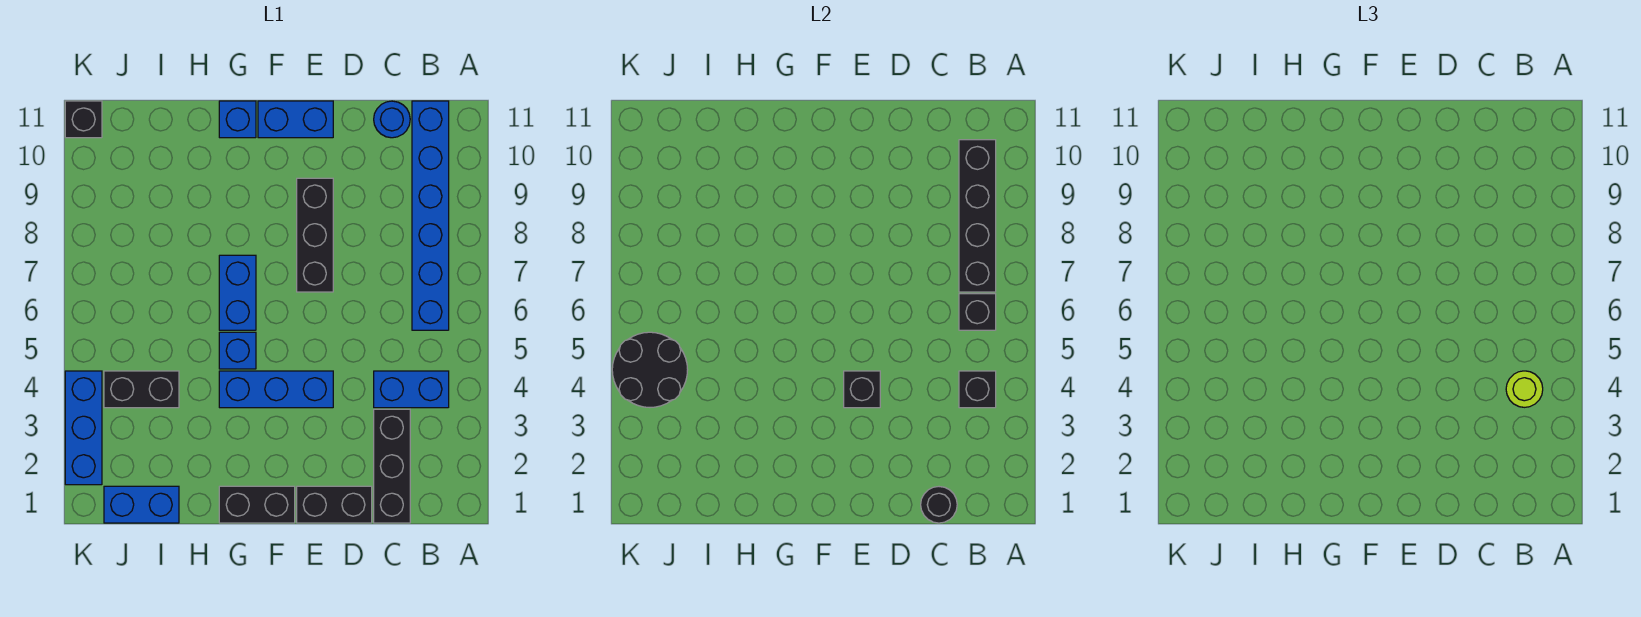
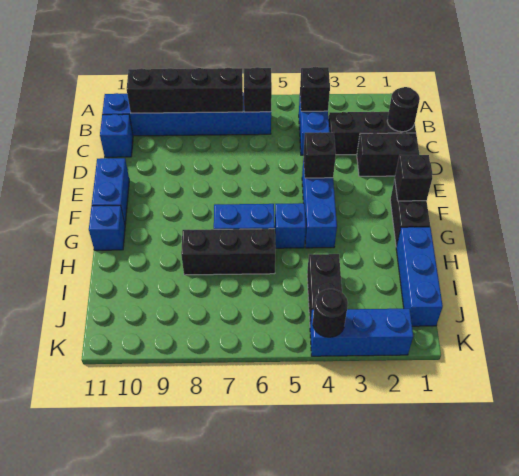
lime round brick B4 level 3 -> none
blue round brick C11 level 1 -> blue brick C11 level 1
black brick D1:E1 level 1 -> black brick D1:D2 level 1
black brick E7:E9 level 1 -> black brick H6:H8 level 1
blue brick I1:J1 level 1 -> blue brick H1:J1 level 1
black round brick J4:K5 level 2 -> black round brick K4 level 2
black brick K11 level 1 -> black brick F1 level 2

